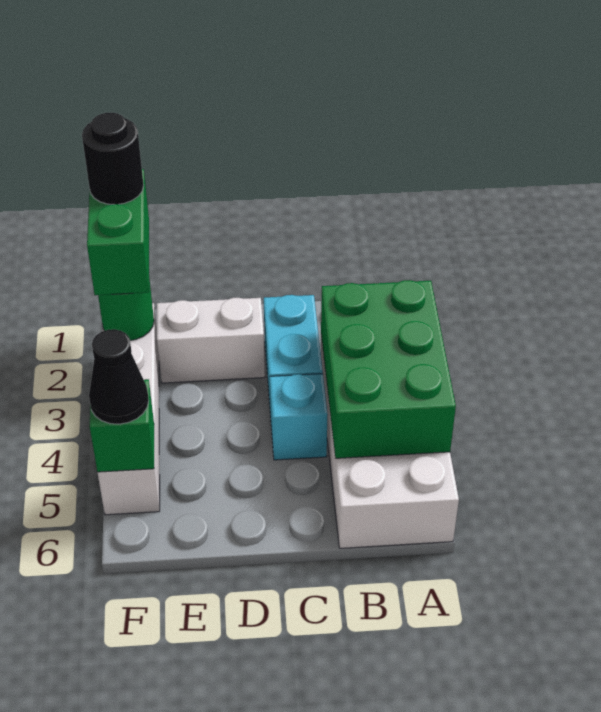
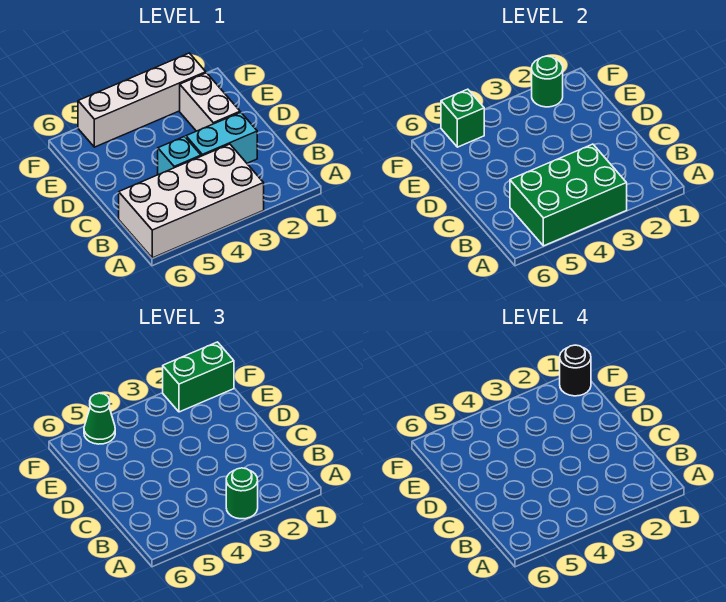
none -> green round brick A3 level 3
black cone F5 level 3 -> green cone F5 level 3

